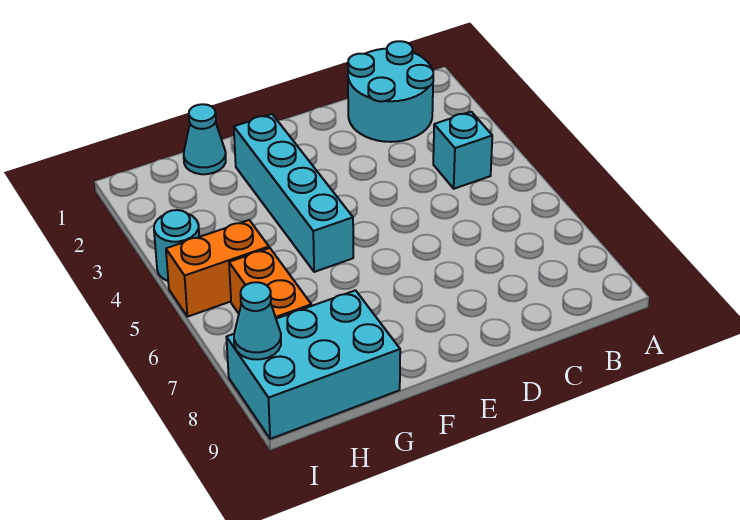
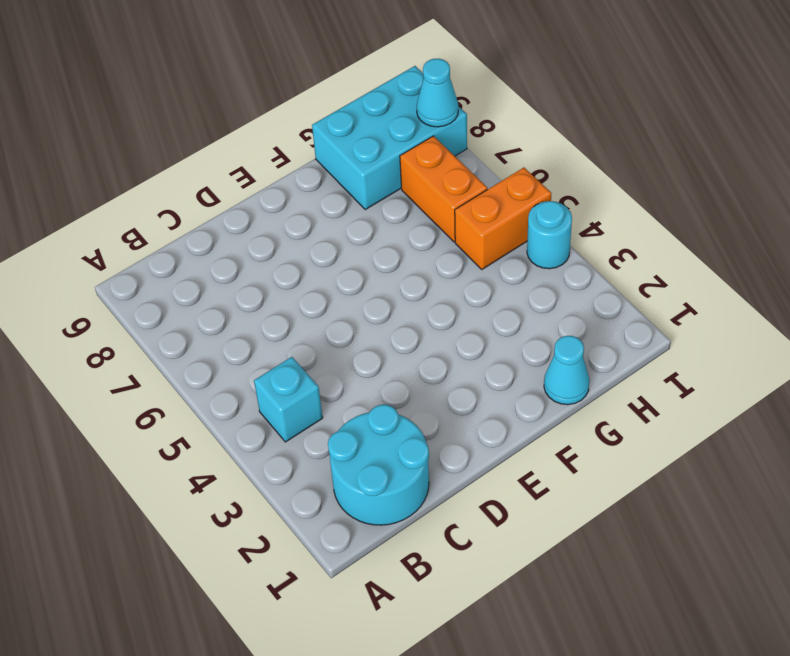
cyan brick F2:F5 level 1 -> none

